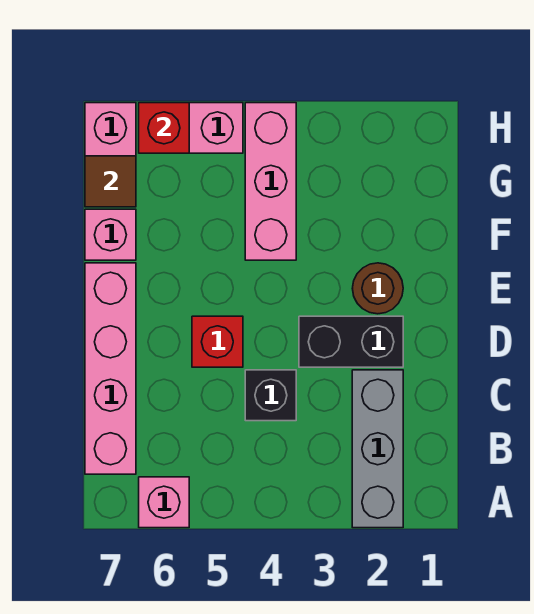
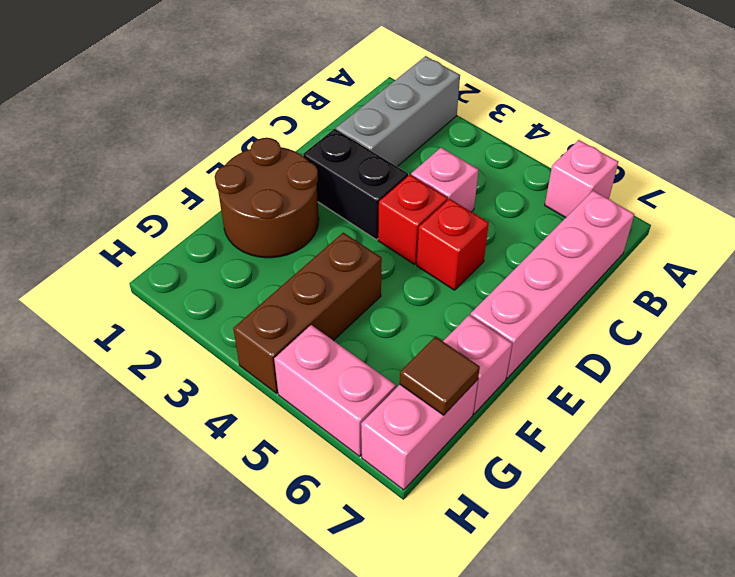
black brick C4 level 1 -> pink brick C4 level 1
brown round brick E2 level 1 -> brown round brick E1:F2 level 1
pink brick F4:H4 level 1 -> brown brick F4:H4 level 1
red brick H6 level 2 -> red brick D4 level 1

